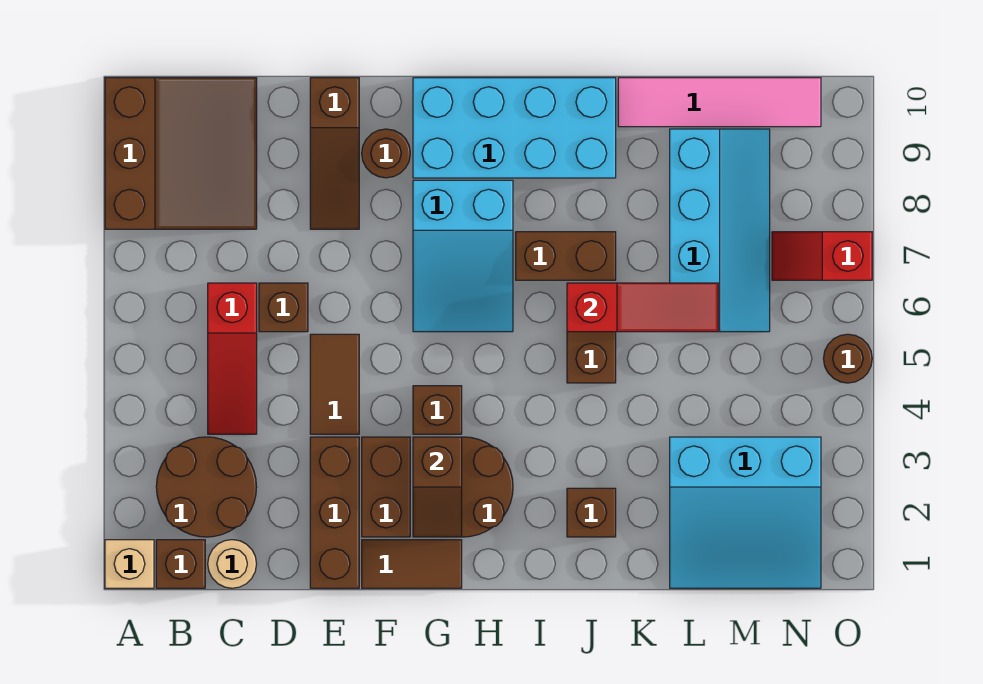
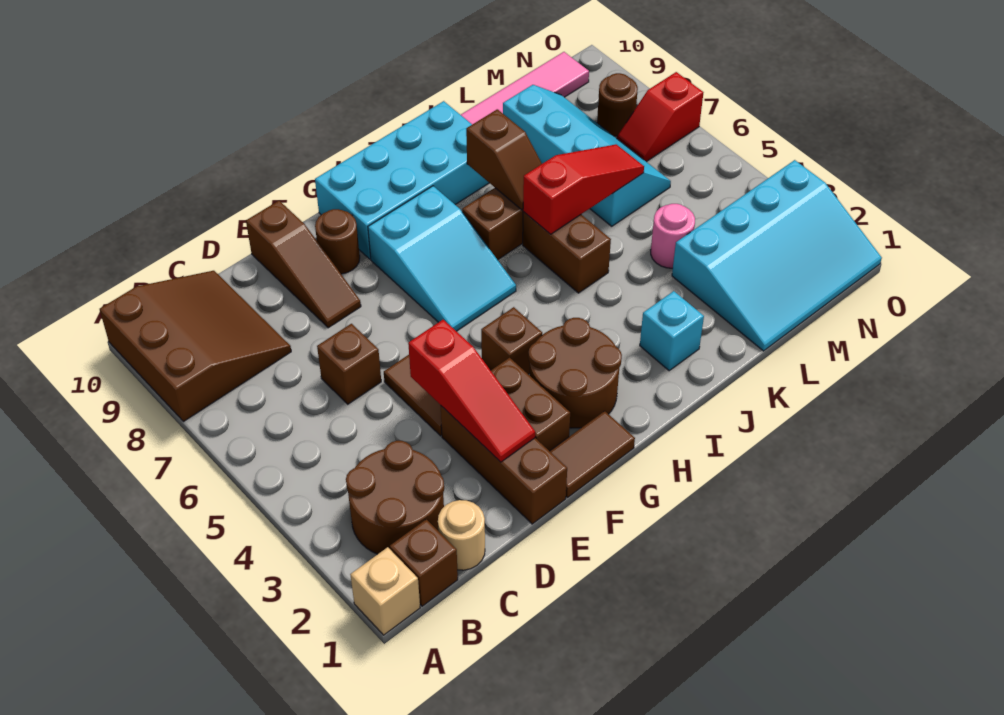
red slope C4:C6 level 1 top 6 -> red slope E2:E4 level 2 top 4
brown slope G2:G3 level 2 top 3 -> brown slope J7:J8 level 2 top 8
brown brick J2 level 1 -> cyan brick J2 level 1
cyan slope L1:N3 level 1 top 3 -> cyan slope L1:O3 level 1 top 3
none -> pink round brick L4 level 1
brown round brick O5 level 1 -> brown round brick N8 level 1

